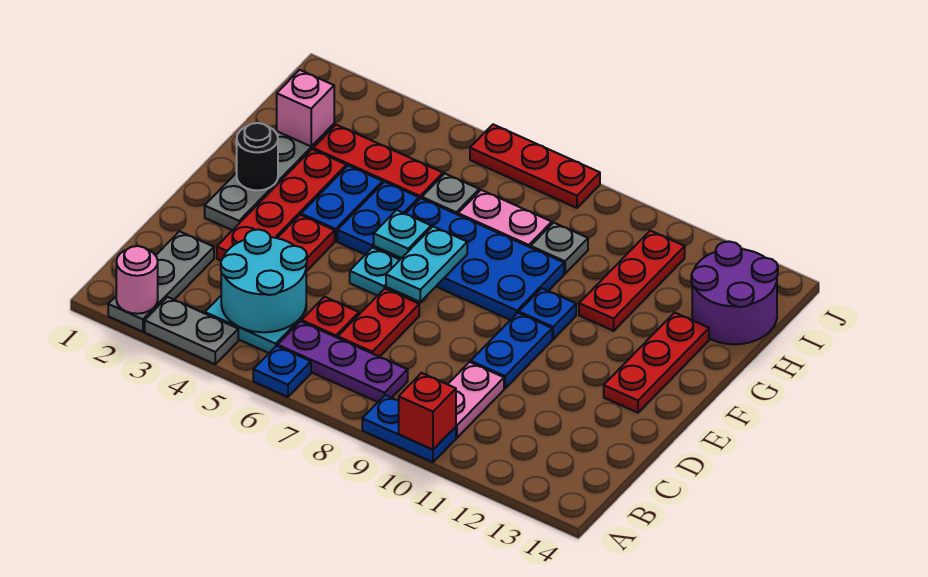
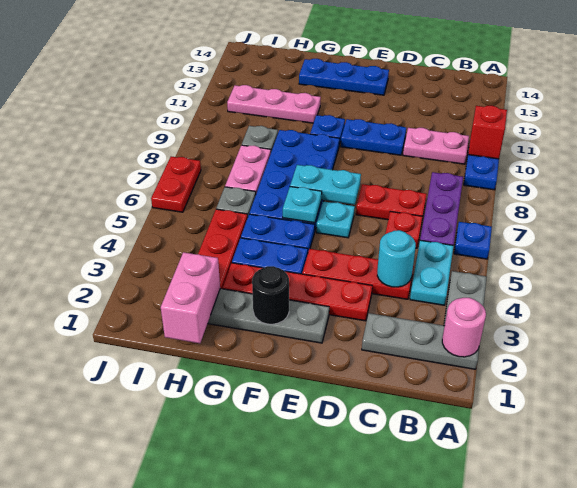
cyan round brick B4:C5 level 2 -> cyan round brick C4 level 2
red plate E13:G13 level 1 -> blue plate E13:G13 level 1
red plate G11:I11 level 1 -> pink plate G11:I11 level 1
pink brick H2 level 2 -> pink brick H1:H2 level 2
purple round brick H13:I14 level 1 -> none
red plate J6:J8 level 1 -> red plate J6:J7 level 1

